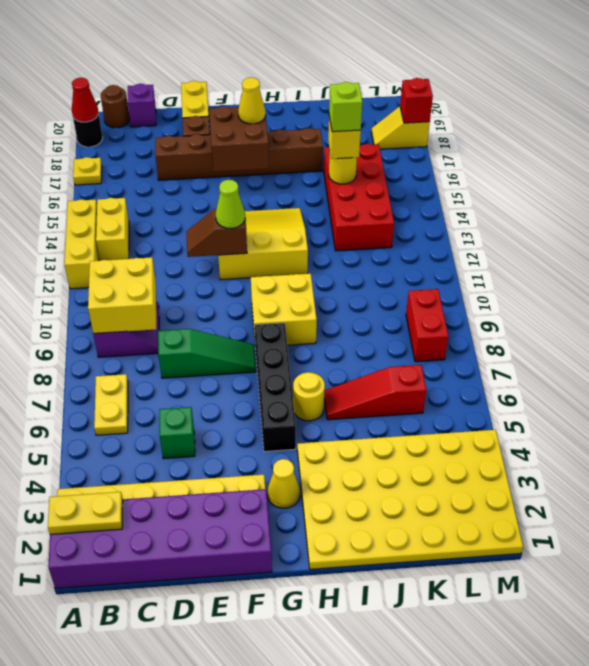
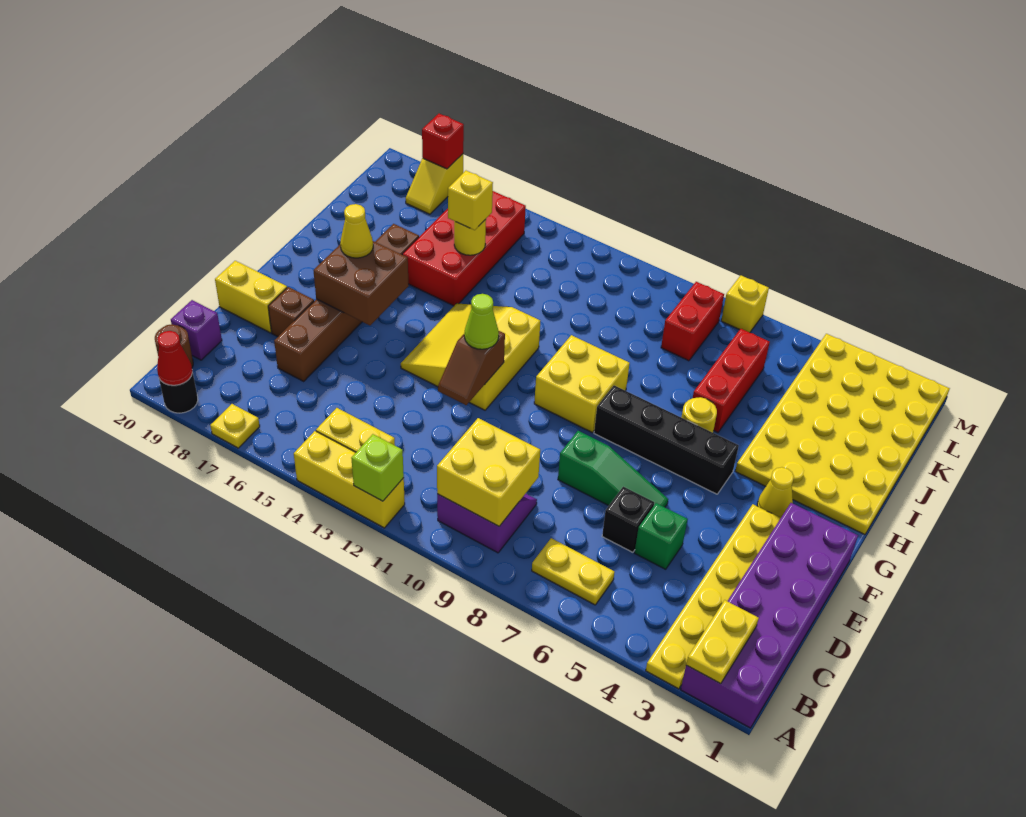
none -> black brick D6 level 1
green slope D8:F8 level 1 top D -> green slope E6:E8 level 1 top 8
red slope I6:K6 level 1 top K -> red brick I6:K6 level 1
red brick J13:K16 level 1 -> red brick I15:L16 level 1
lime brick J15 level 4 -> lime brick A12 level 2
red brick L8:L9 level 1 -> red brick K8:L8 level 1
none -> yellow brick M7 level 1

